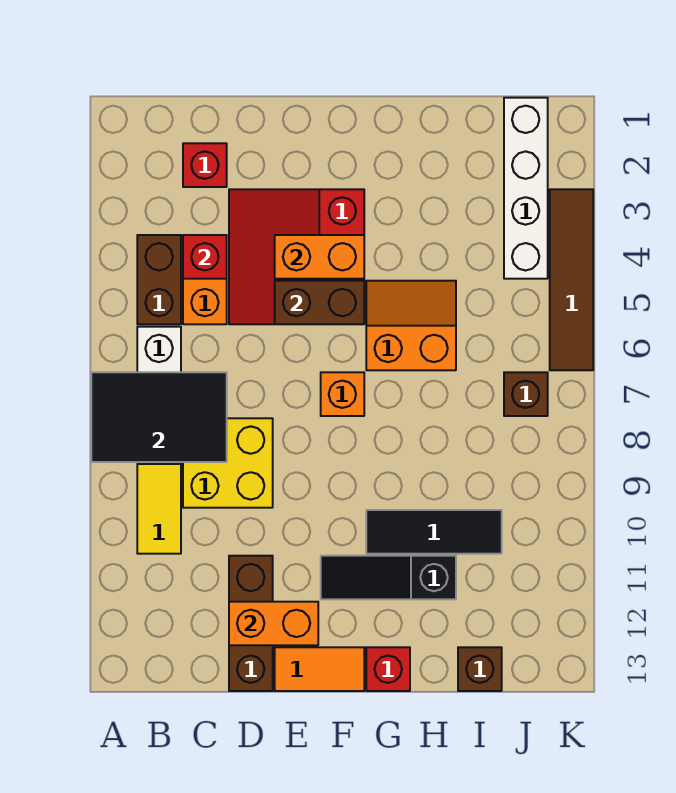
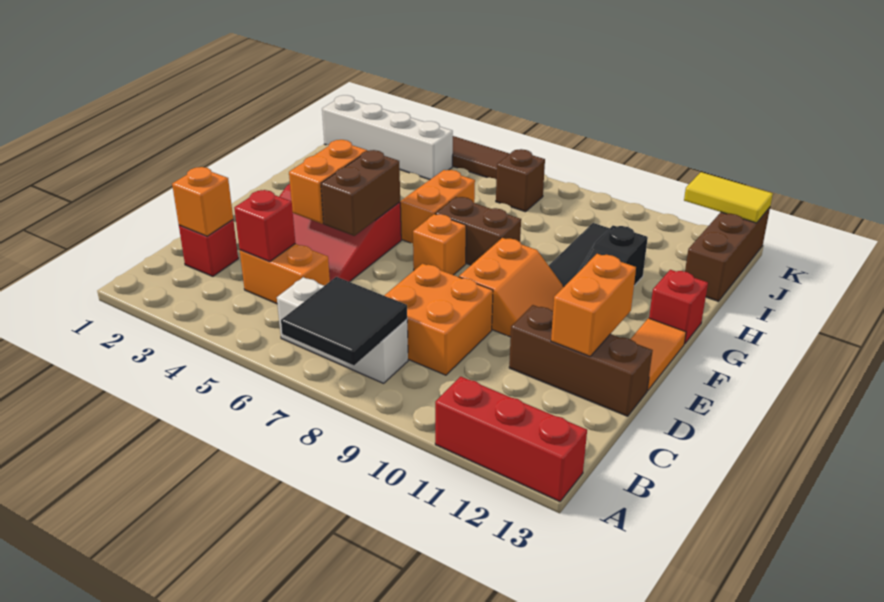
black tile A7:C8 level 2 -> black tile A7:B8 level 2
none -> red brick A11:A13 level 1
brown brick B4:B5 level 1 -> brown brick G7:G8 level 1
yellow tile B9:B10 level 1 -> yellow tile K12:K13 level 2
none -> orange brick C2 level 2
yellow brick C8:D9 level 1 -> orange brick C8:D9 level 1
none -> orange slope E9:F10 level 1 top 9
brown brick I13 level 1 -> brown brick I13:K13 level 1

